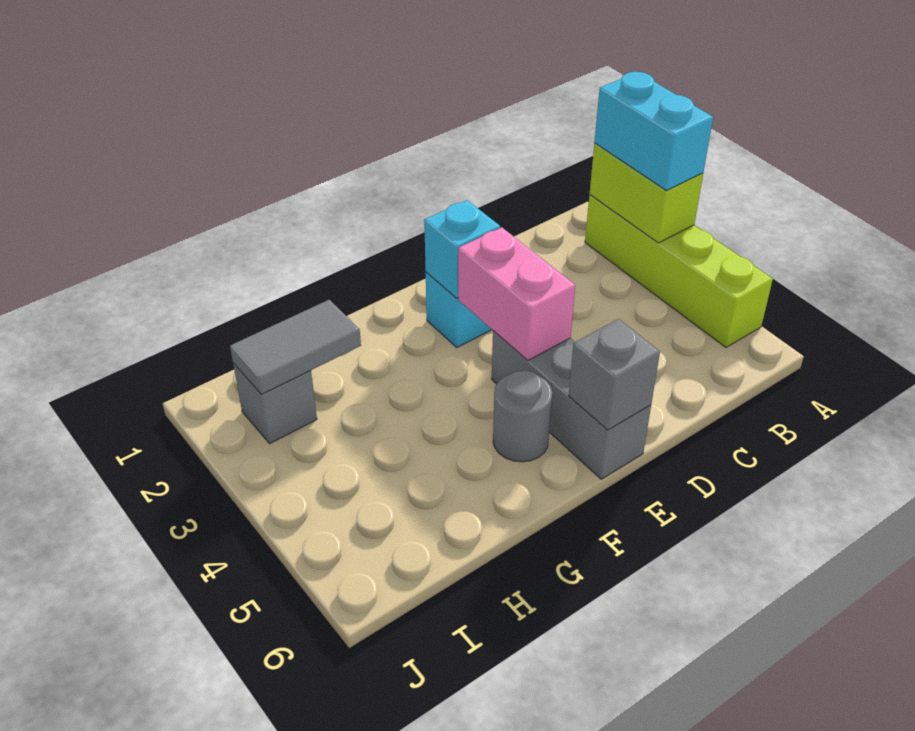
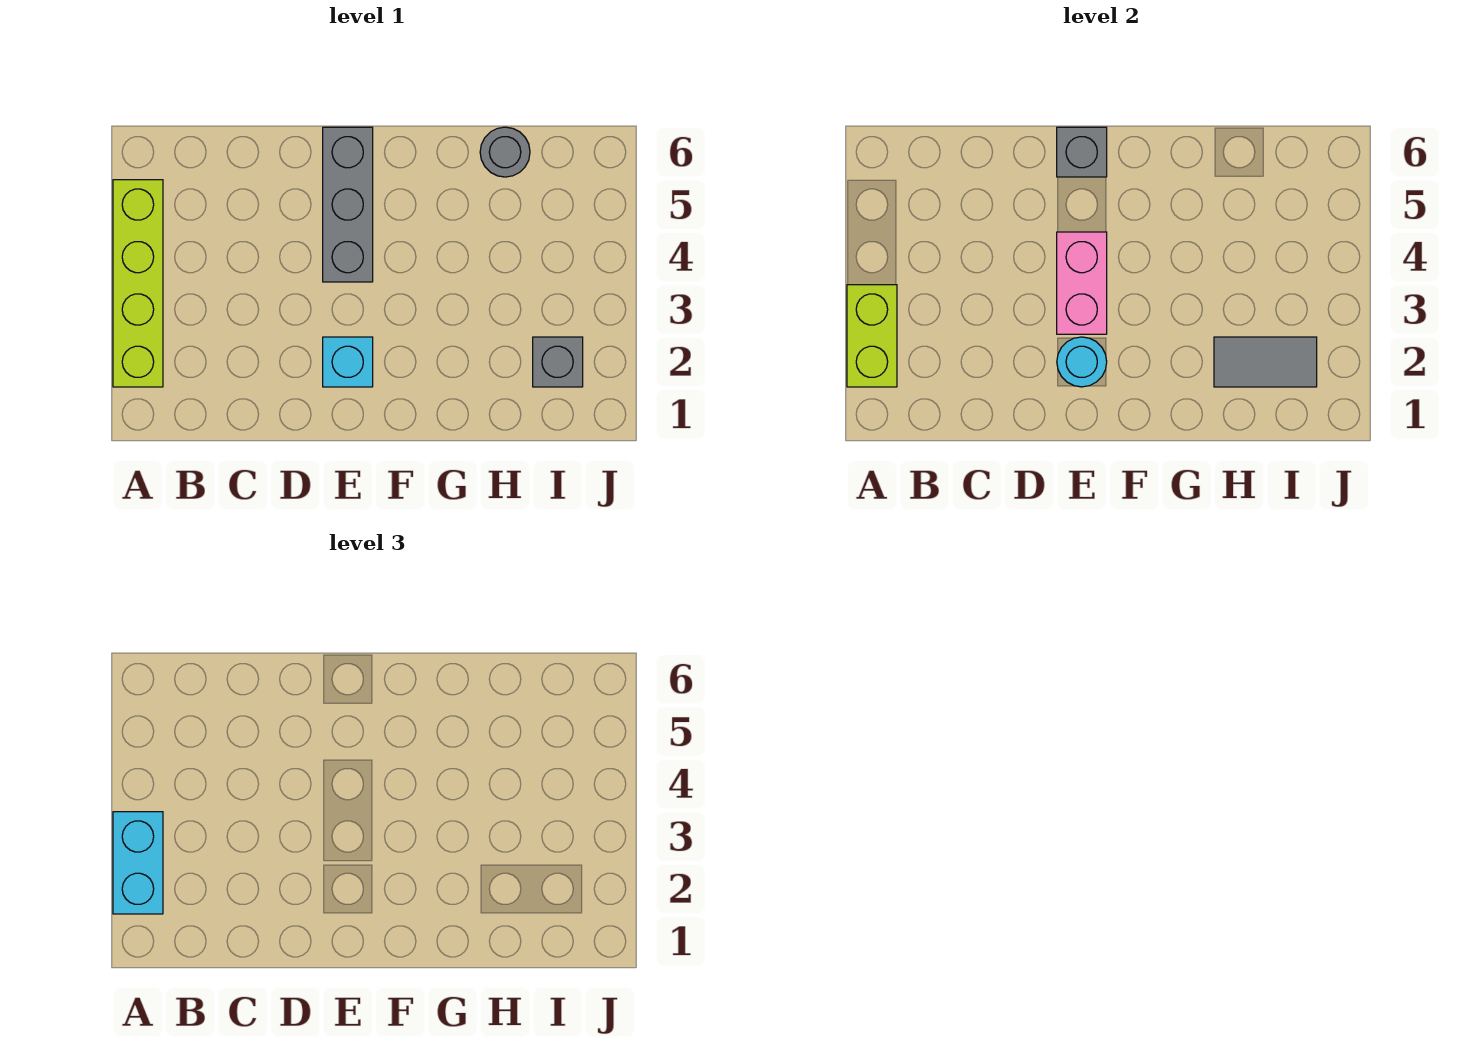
cyan brick E2 level 2 -> cyan round brick E2 level 2
grey round brick F5 level 1 -> grey round brick H6 level 1

